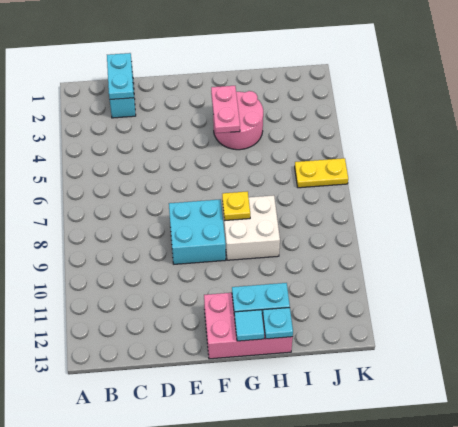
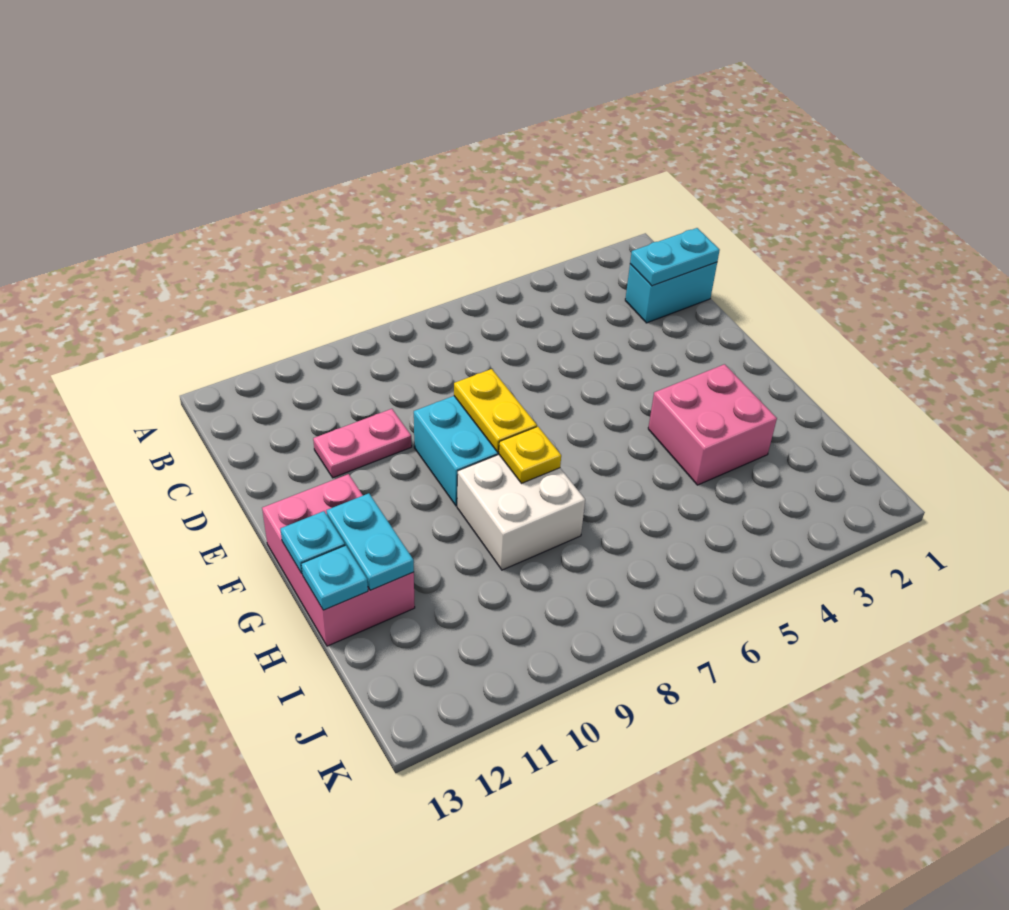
pink round brick G3:H4 level 1 -> pink brick G3:H4 level 1
pink plate G3:G4 level 2 -> pink plate D10:D11 level 1
cyan tile G13 level 2 -> cyan plate G13 level 2
yellow plate J6:K6 level 1 -> yellow plate E8:F8 level 2

